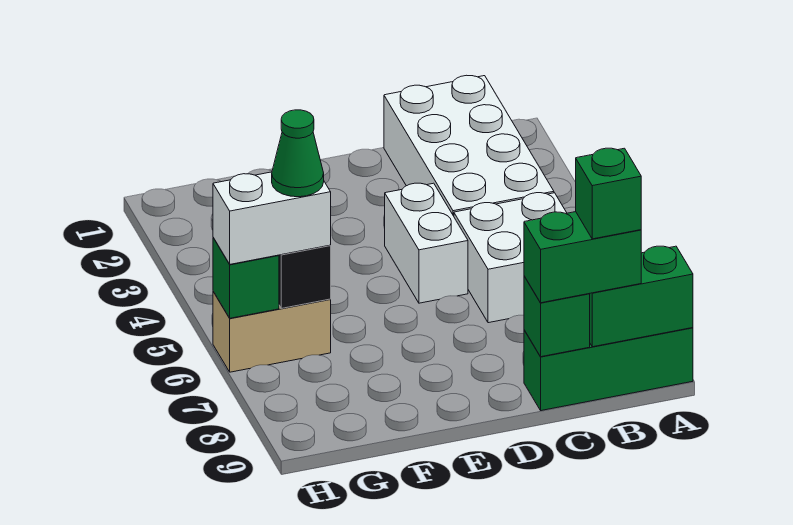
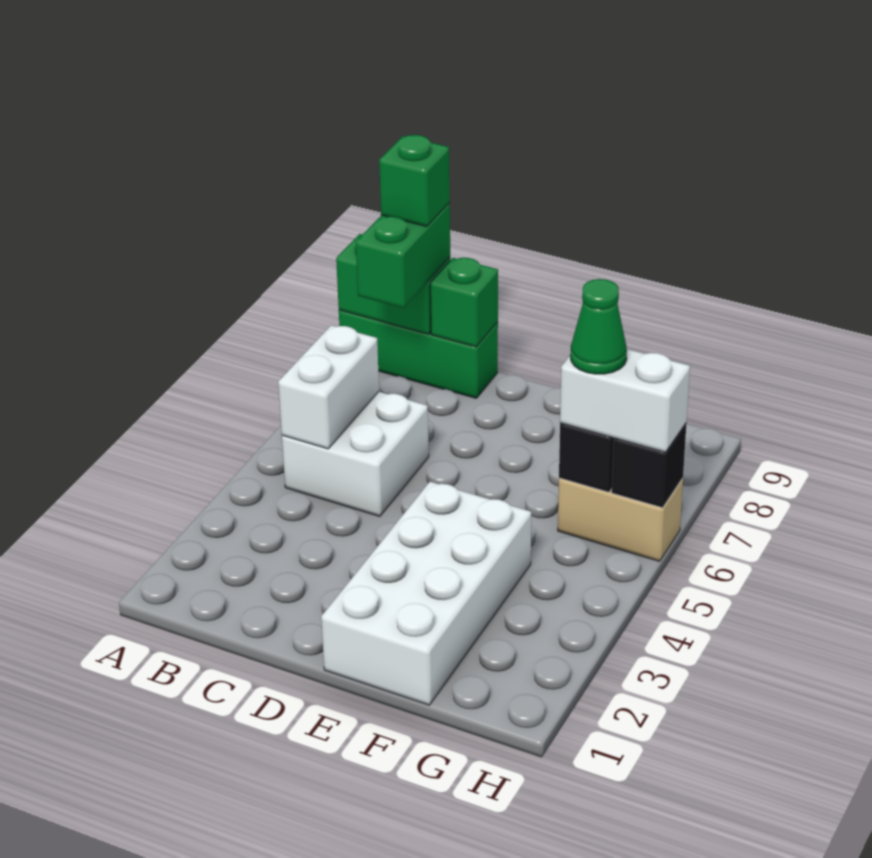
white brick B1:C4 level 1 -> white brick E1:F4 level 1
green brick B9:C9 level 3 -> green brick B8:B9 level 3
white brick D4:D5 level 1 -> white brick B5:B6 level 2
green brick H6 level 2 -> black brick H6 level 2

